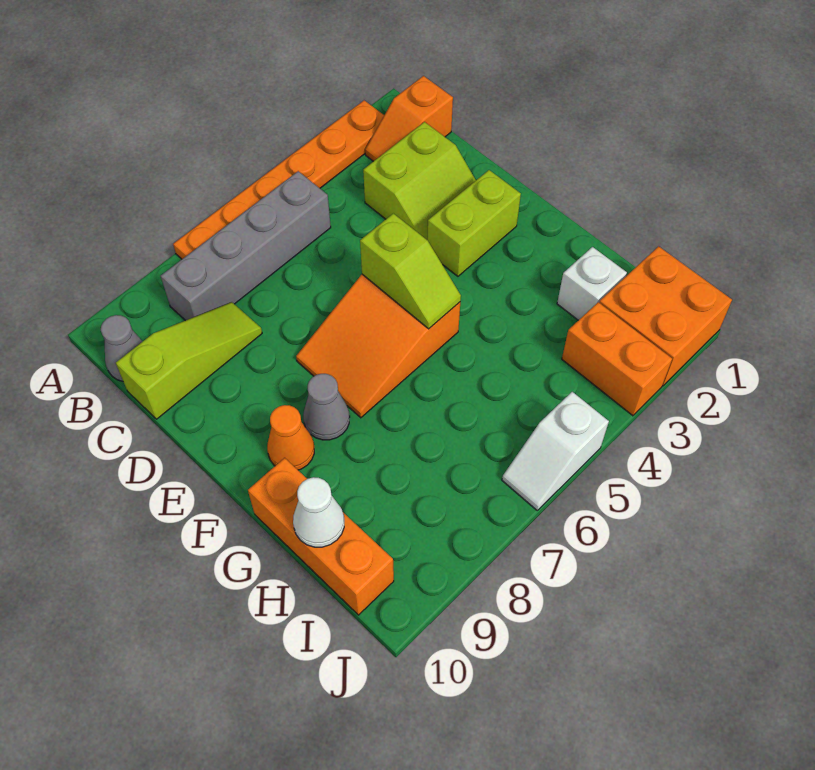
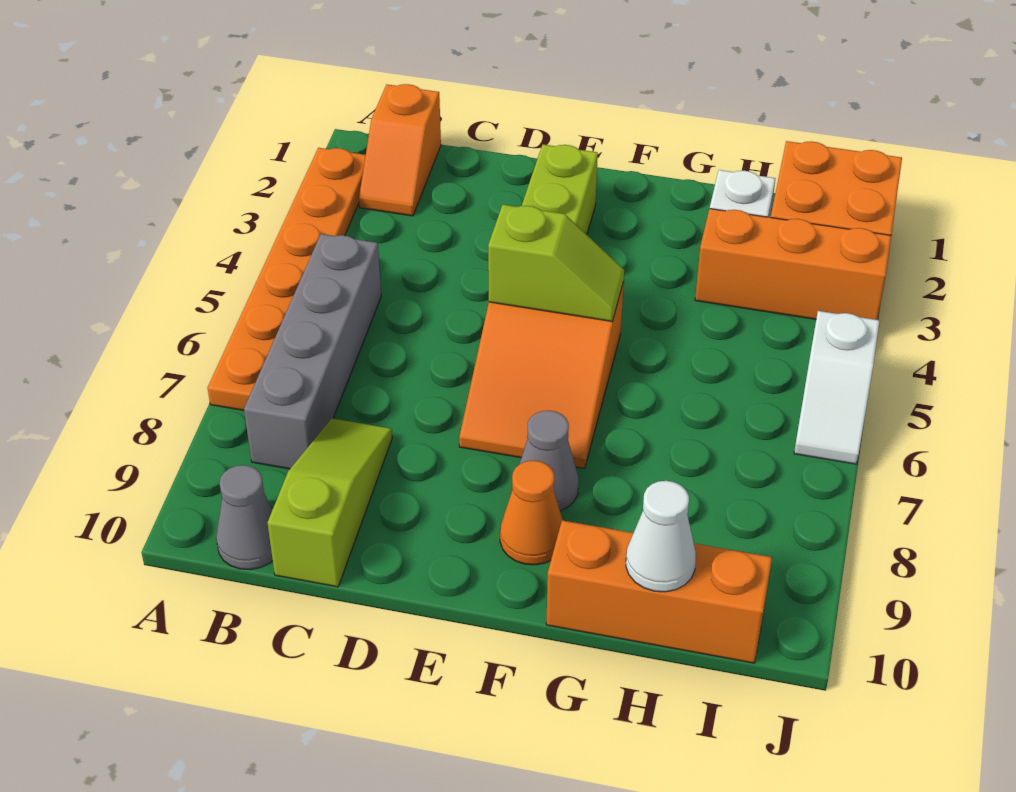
lime slope C2:D3 level 1 top C -> none
orange brick I3:J3 level 1 -> orange brick H3:J3 level 1

